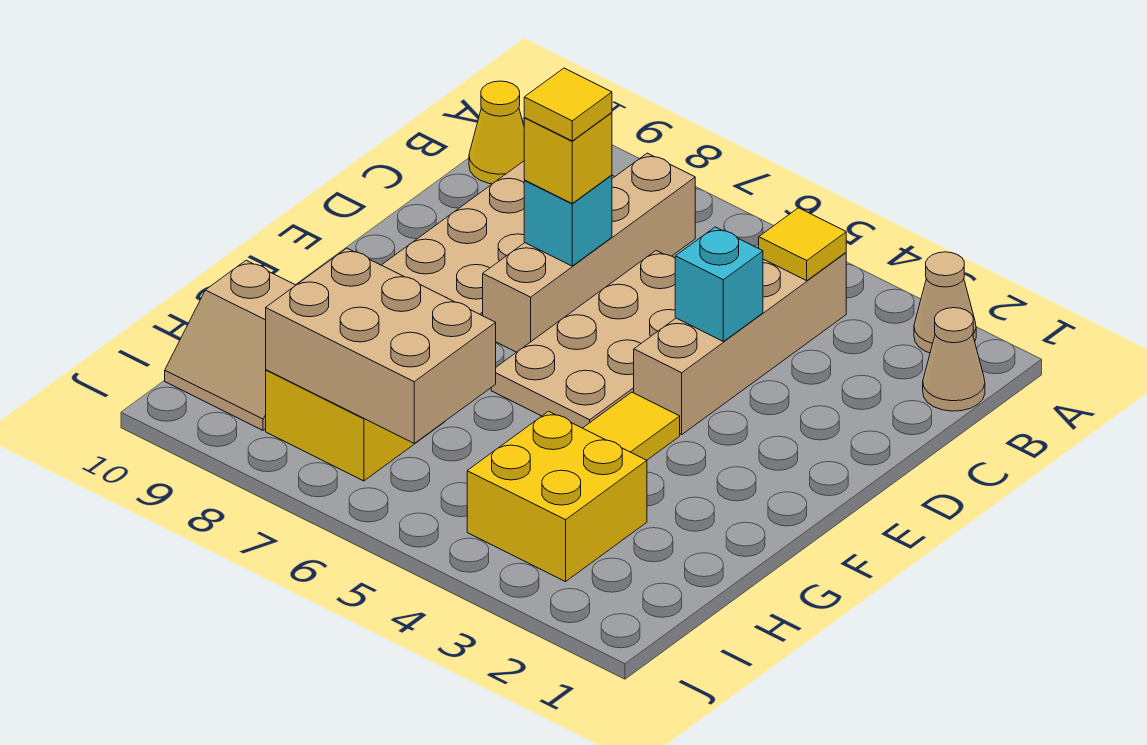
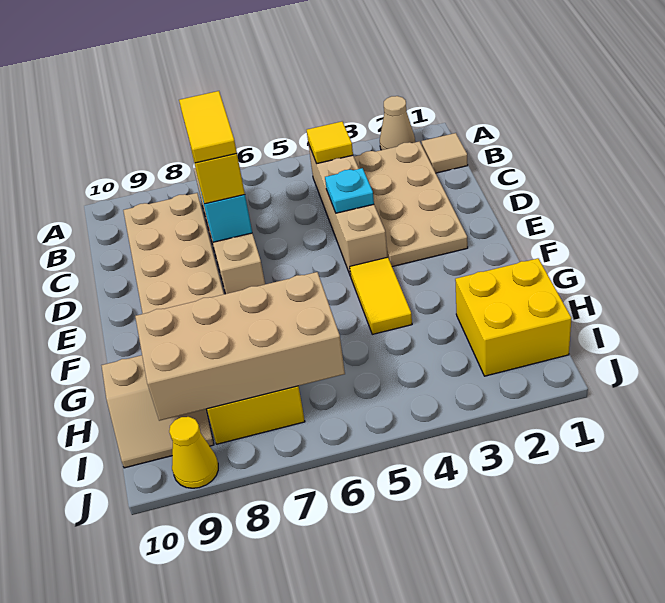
tan cone B1 level 1 -> tan tile B1 level 1
yellow cone B10 level 1 -> yellow cone J9 level 1
tan plate C5:F6 level 1 -> tan plate B2:E3 level 1
cyan brick D4 level 2 -> cyan plate D4 level 2
yellow tile D7 level 4 -> yellow tile C7:D7 level 4
yellow brick H3:I4 level 1 -> yellow brick H1:I2 level 1
tan brick H6:I8 level 2 -> tan brick H6:I9 level 2

